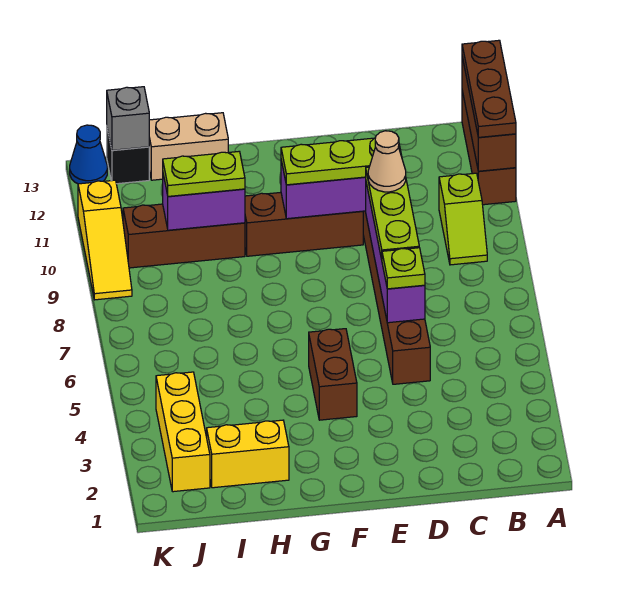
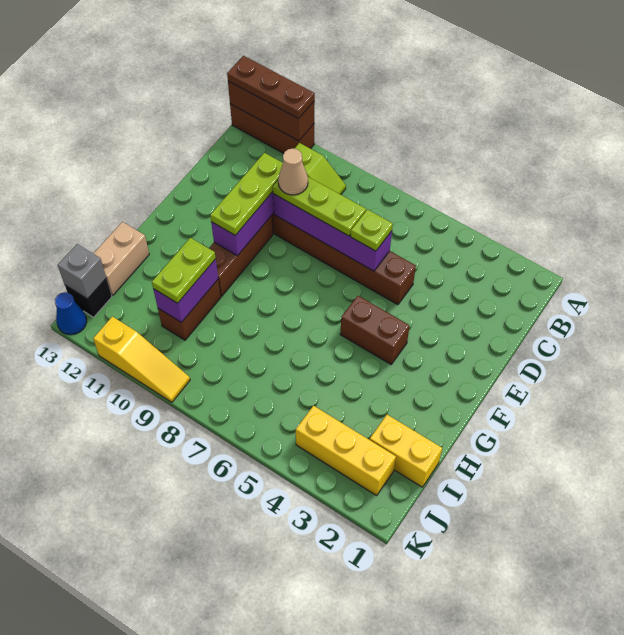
yellow brick H2:I2 level 1 -> yellow brick I1:I2 level 1
brown brick H10:J10 level 1 -> brown brick H10:I10 level 1

